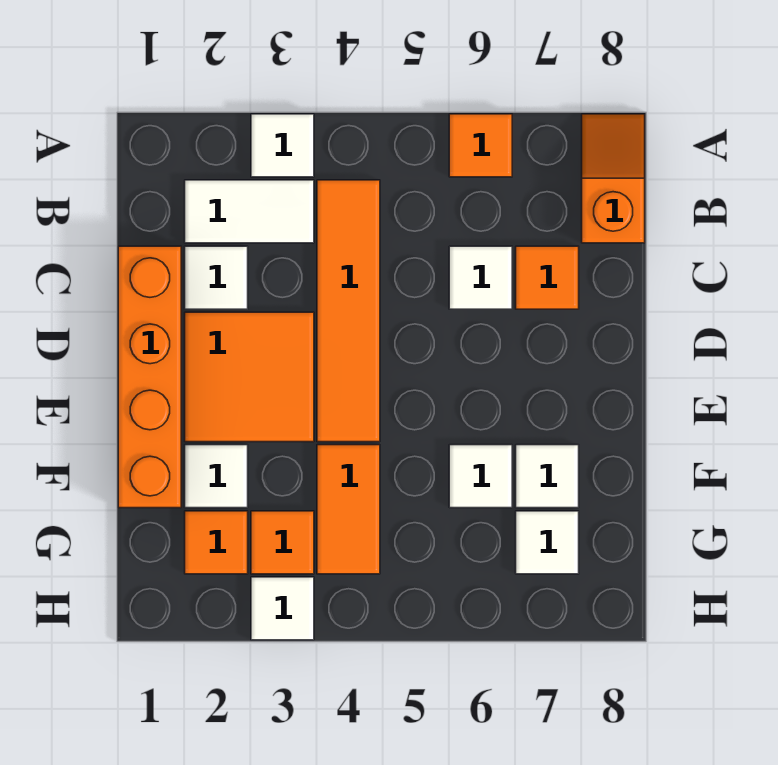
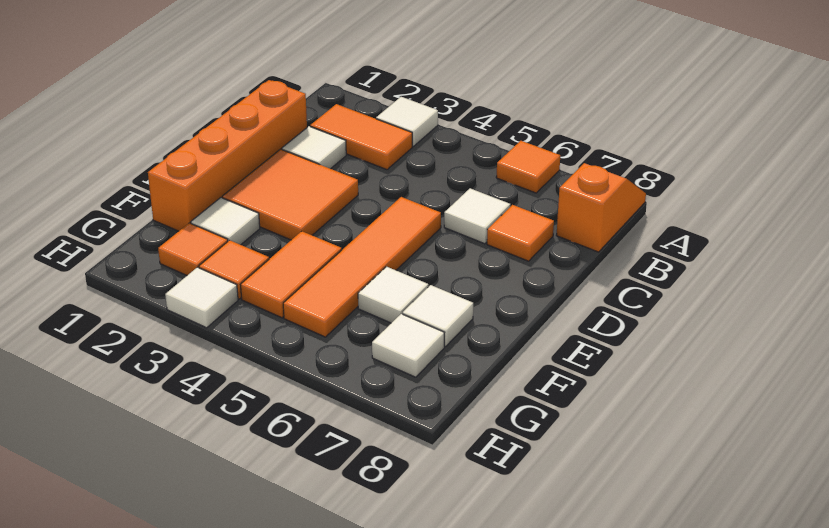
white tile B2:B3 level 1 -> orange tile B2:B3 level 1
orange tile B4:E4 level 1 -> orange tile D5:G5 level 1

